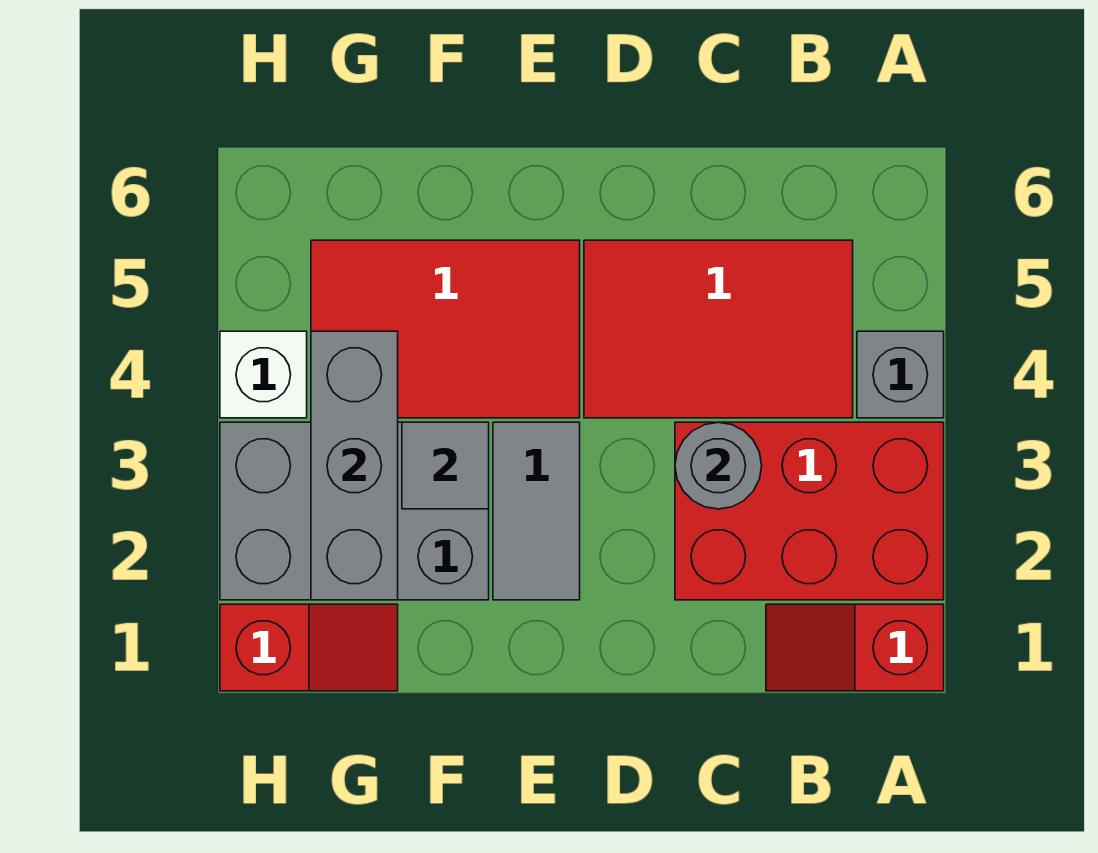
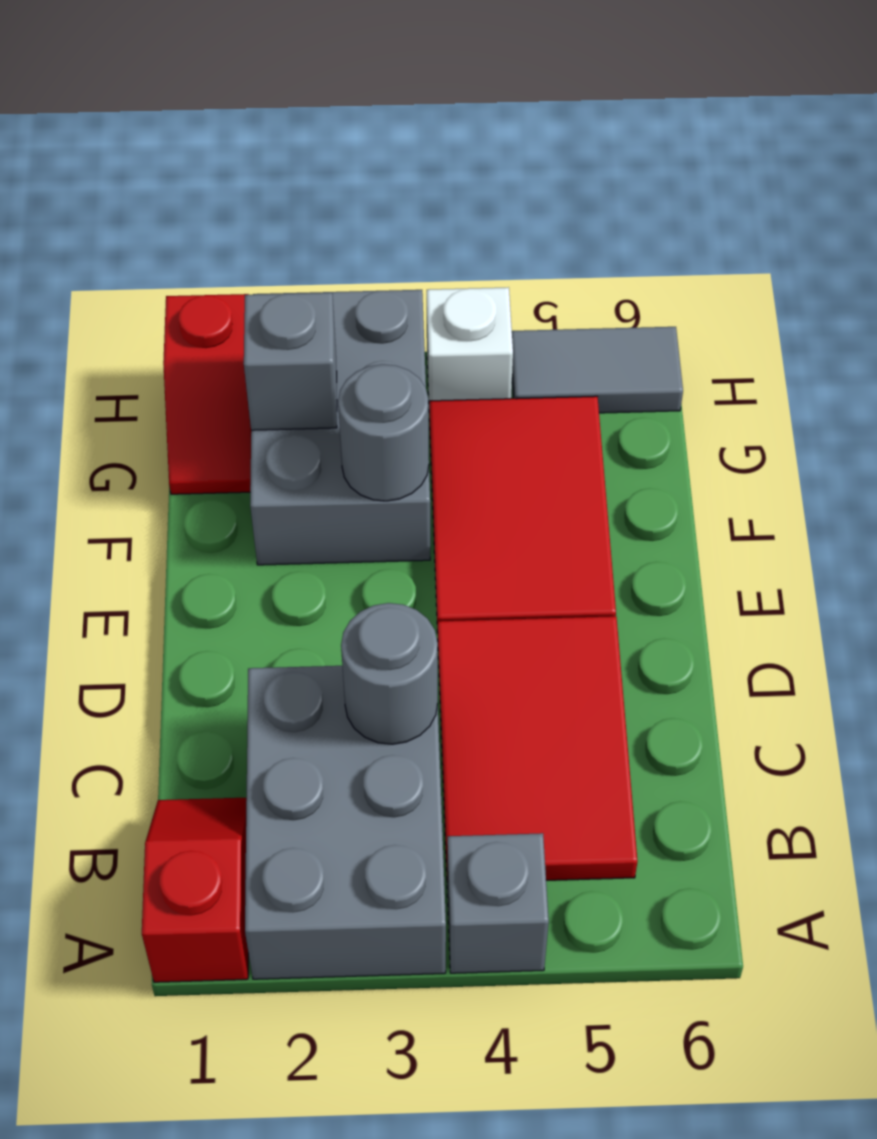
red brick A2:C3 level 1 -> grey brick A2:C3 level 1
grey tile E2:E3 level 1 -> grey tile H5:H6 level 1
grey tile F3 level 2 -> grey round brick F3 level 2
grey brick G2:G4 level 2 -> grey brick G2 level 2

